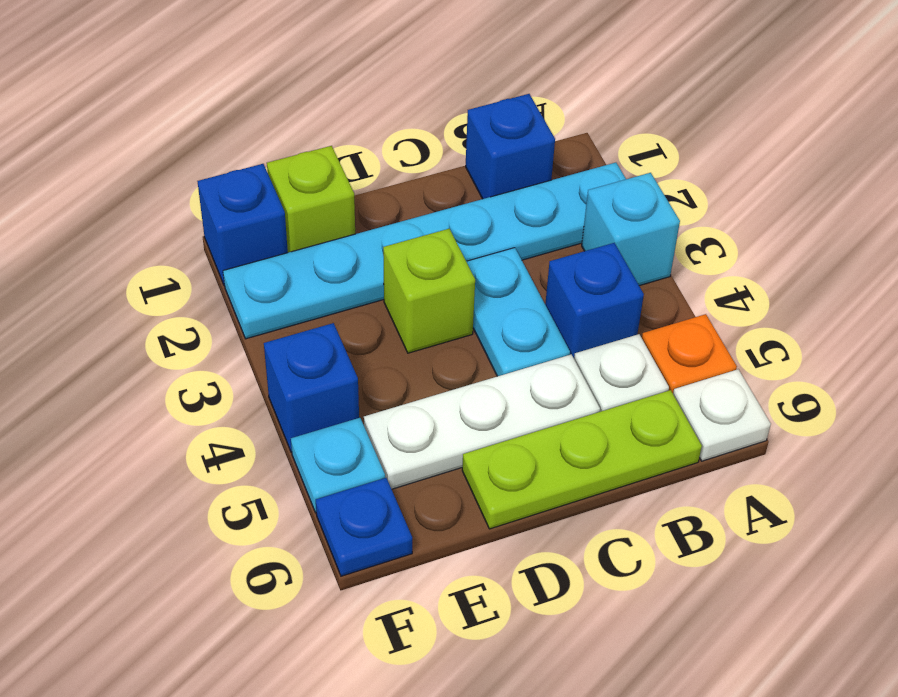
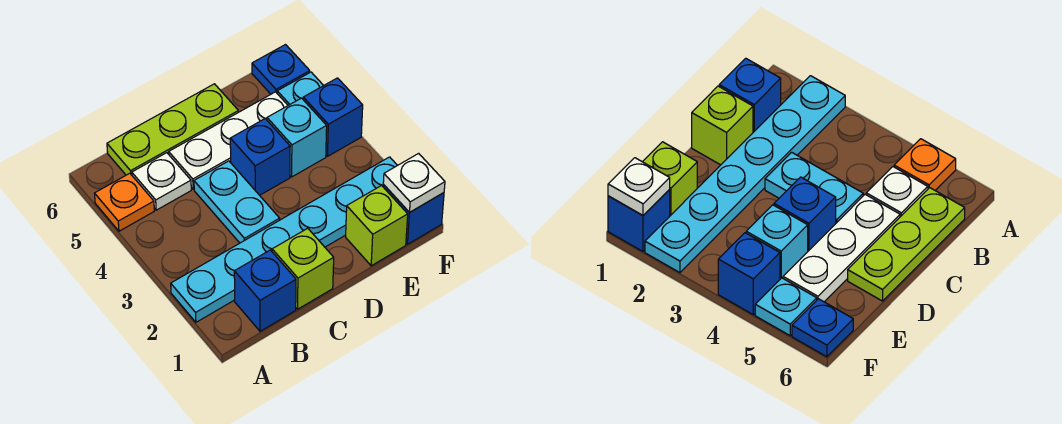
cyan brick A3 level 1 -> cyan brick E4 level 1
white plate A6 level 1 -> white plate F1 level 2
blue brick B4 level 1 -> blue brick D4 level 1
lime brick D3 level 1 -> lime brick C1 level 1

